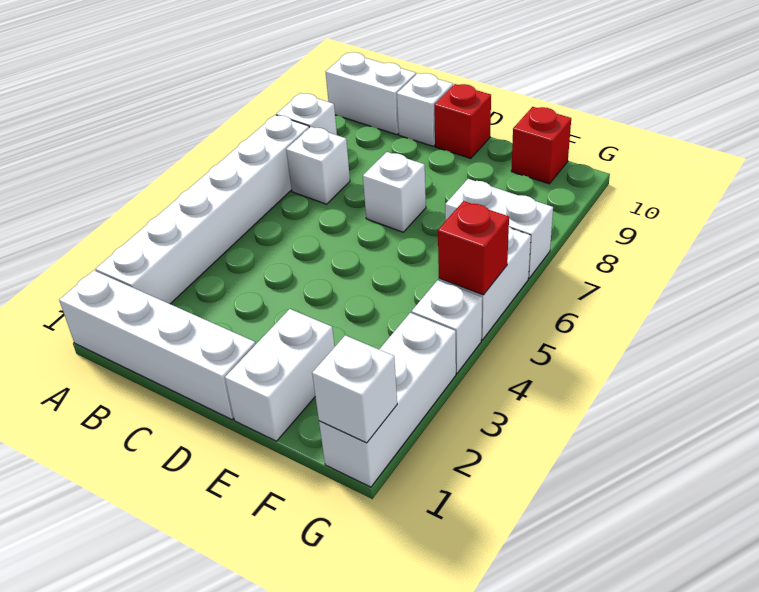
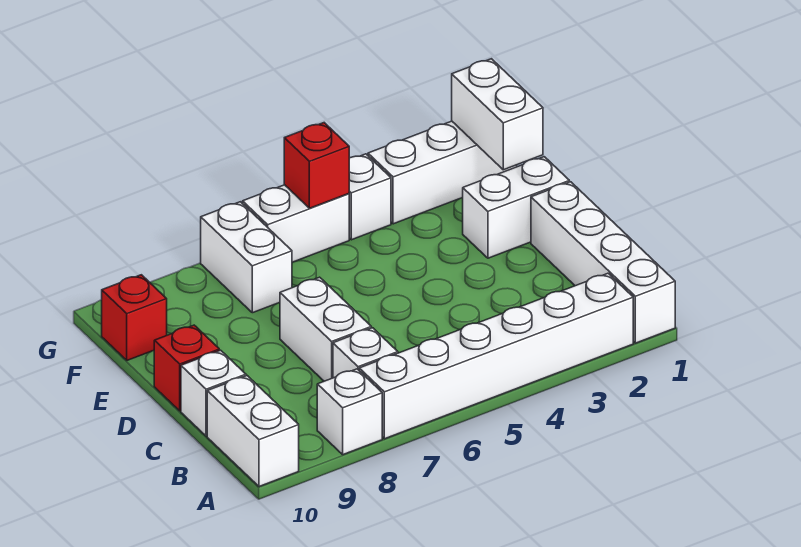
white brick D7 level 1 -> white brick C7:D7 level 1
white brick G1 level 2 -> white brick F1:G1 level 2

